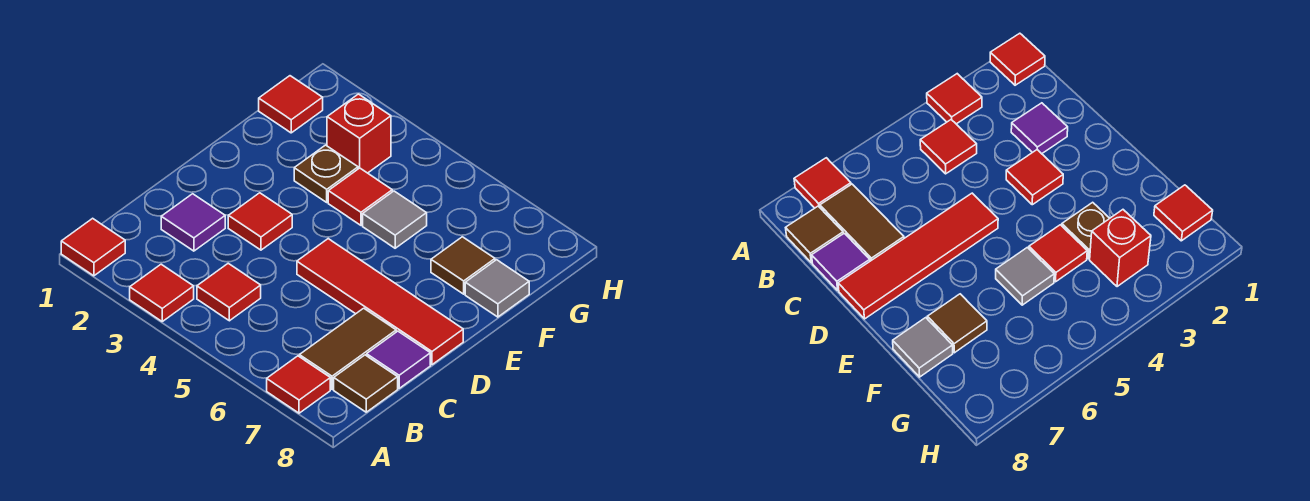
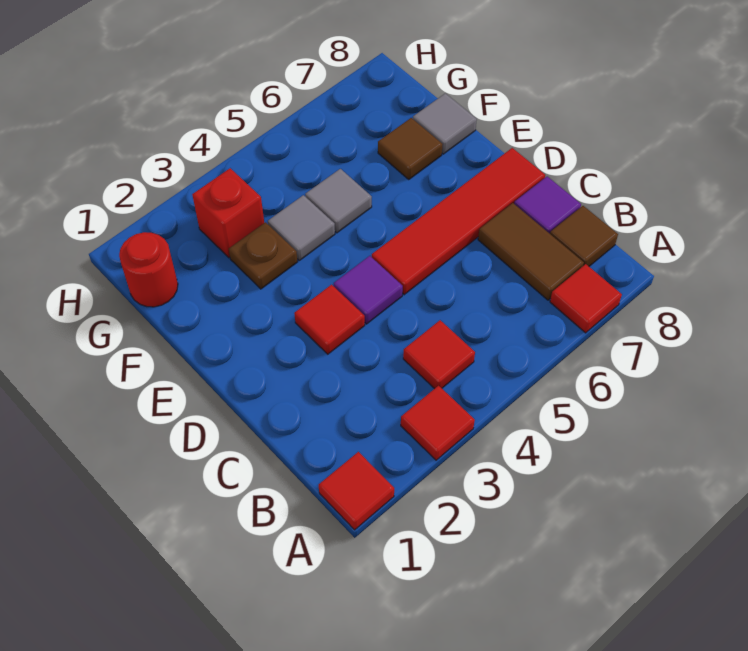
purple tile C2 level 1 -> purple tile D4 level 1
red tile F4 level 1 -> grey tile F4 level 1
red tile G1 level 1 -> red round brick G1 level 1

